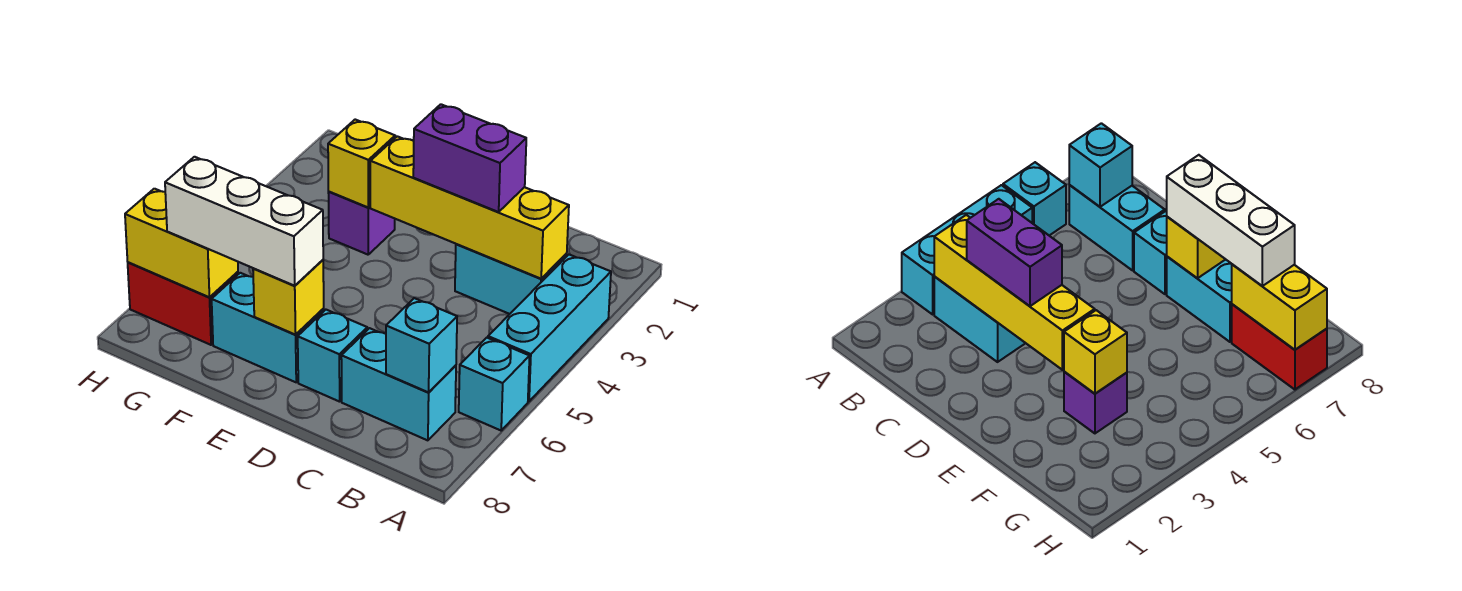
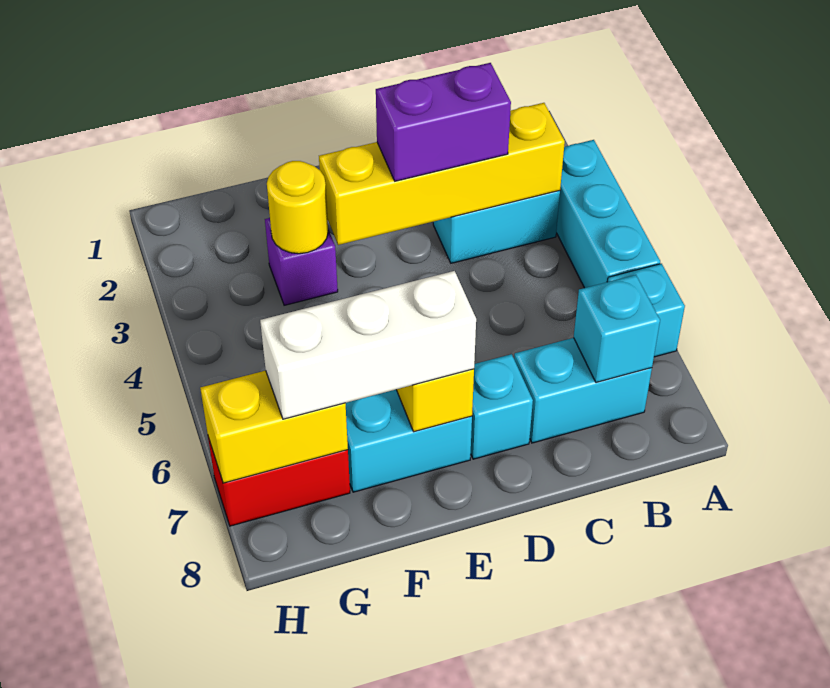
yellow brick F3 level 2 -> yellow round brick F3 level 2

